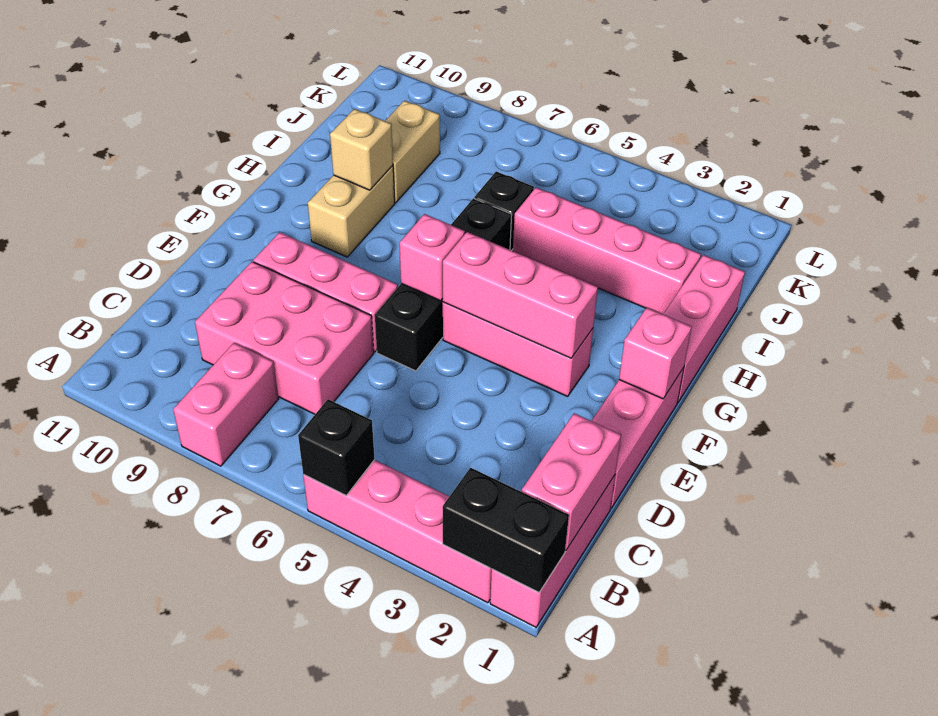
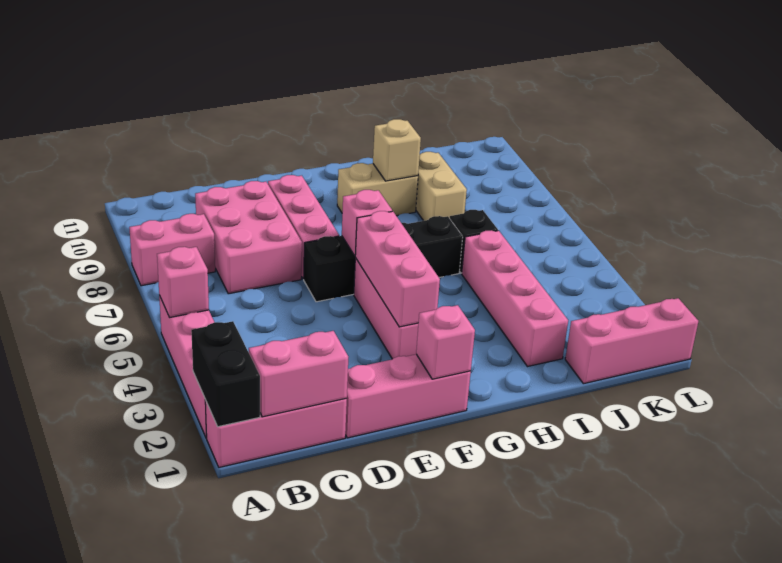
black brick A5 level 2 -> pink brick A5 level 2
pink brick G1:I1 level 1 -> pink brick J1:L1 level 1
tan brick I9:J9 level 1 -> tan brick I8:I9 level 1

